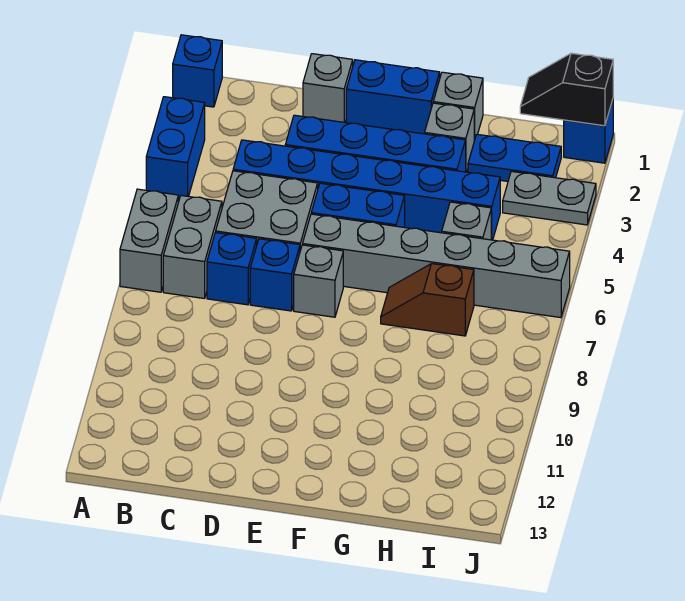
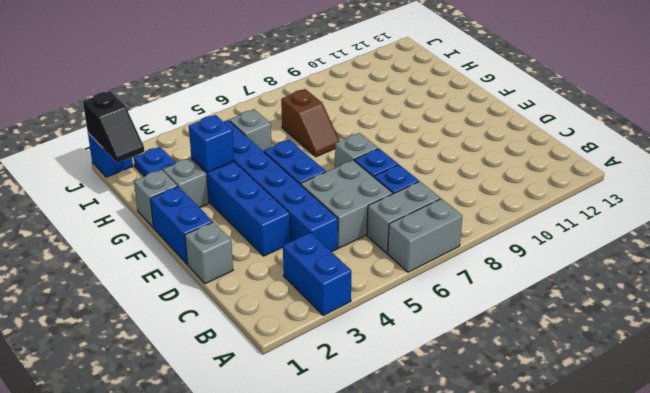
blue brick A1 level 1 -> blue brick G3 level 2
blue brick A3:A4 level 1 -> blue brick A3:B3 level 1
grey brick E6:J6 level 1 -> none
grey plate I3:J3 level 1 -> none

